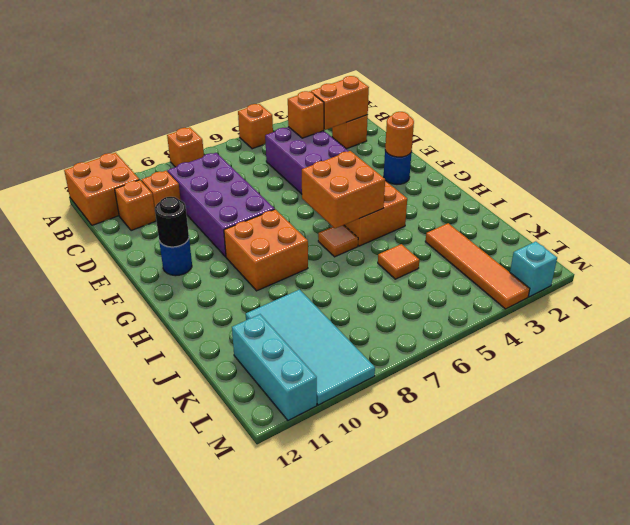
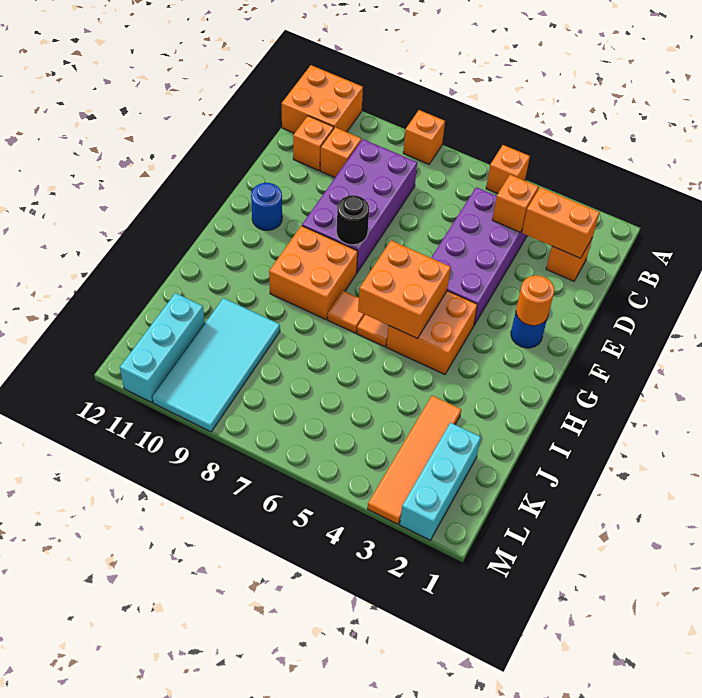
black round brick F11 level 2 -> black round brick F8 level 2
orange tile J5 level 1 -> orange tile H7 level 1
cyan brick M2 level 1 -> cyan brick K2:M2 level 1

